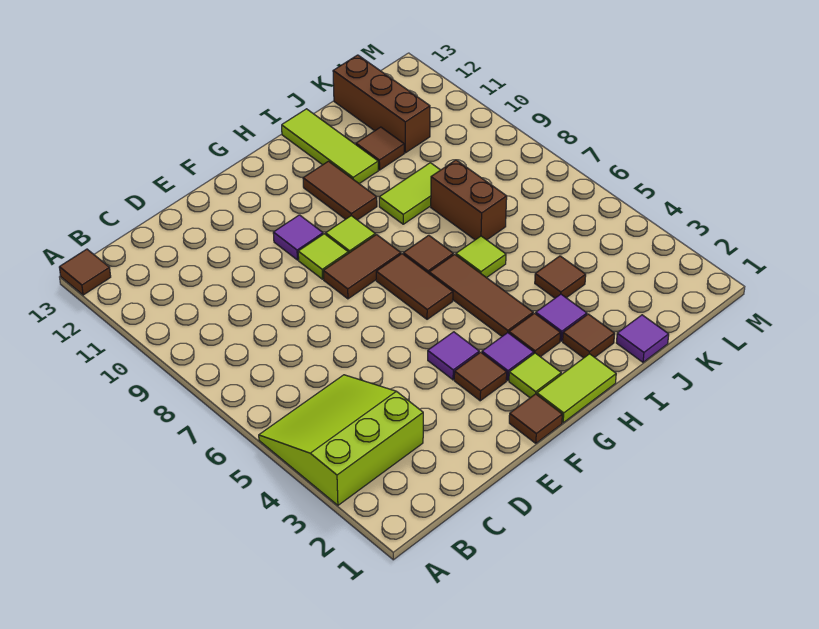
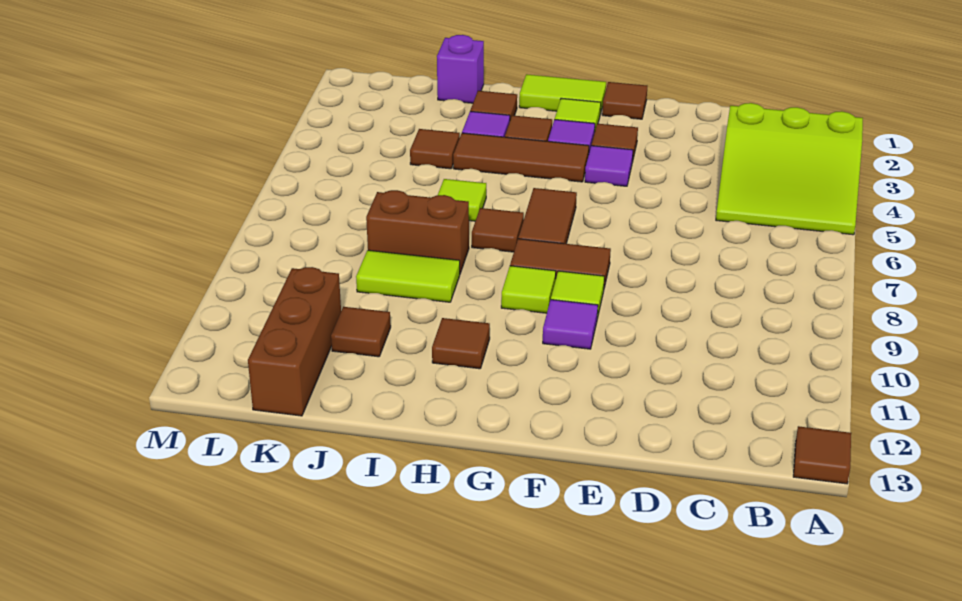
brown tile H4:H6 level 1 -> brown tile G4:I4 level 1
brown tile H10:H11 level 1 -> brown tile H11 level 1
lime tile I11:I13 level 1 -> none
purple tile J1 level 1 -> purple brick J1 level 1
brown brick J7:J8 level 1 -> brown brick I8:J8 level 1

